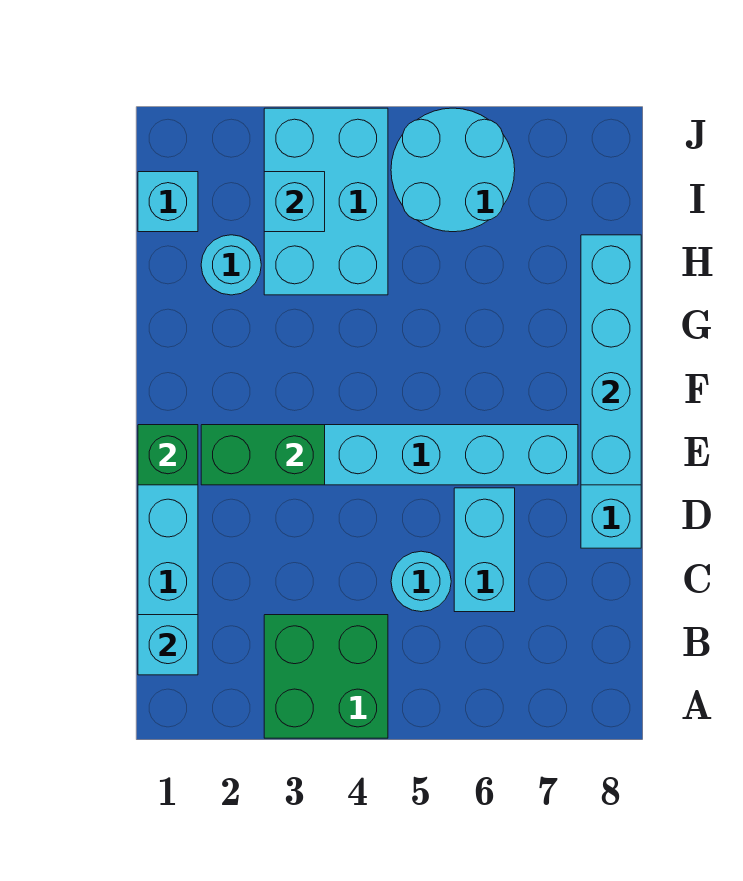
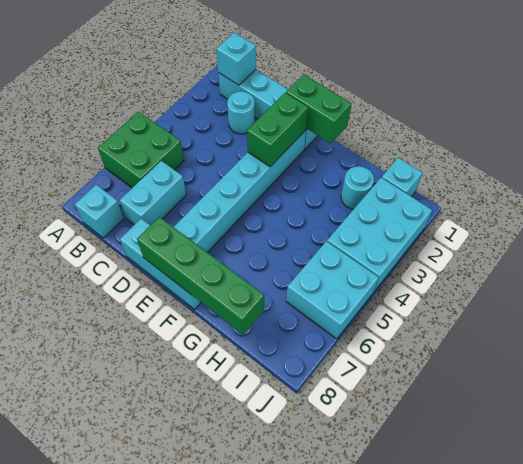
green brick A3:B4 level 1 -> green brick A5:B6 level 1
cyan round brick C5 level 1 -> cyan round brick C2 level 1
cyan brick C6:D6 level 1 -> cyan brick C6:C7 level 1
green brick E1 level 2 -> green brick E1:F1 level 2
cyan brick E8:H8 level 2 -> green brick E8:H8 level 2
cyan brick H3:J4 level 1 -> cyan brick I2:J4 level 1
cyan brick I3 level 2 -> cyan brick B8 level 1
cyan round brick I5:J6 level 1 -> cyan brick I5:J6 level 1

